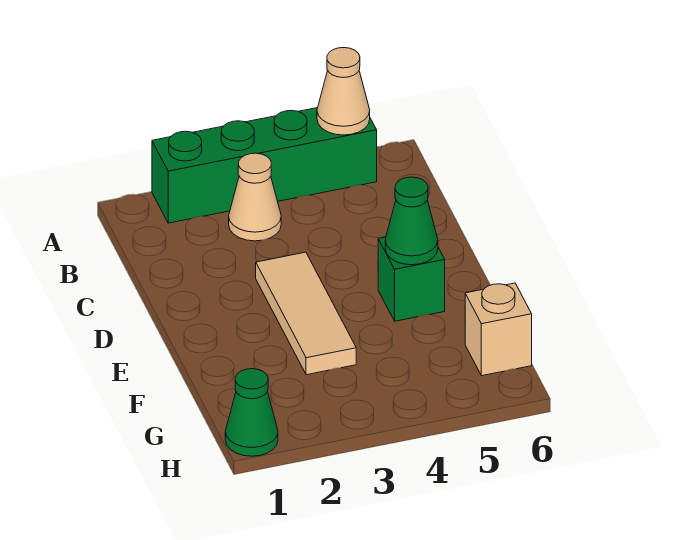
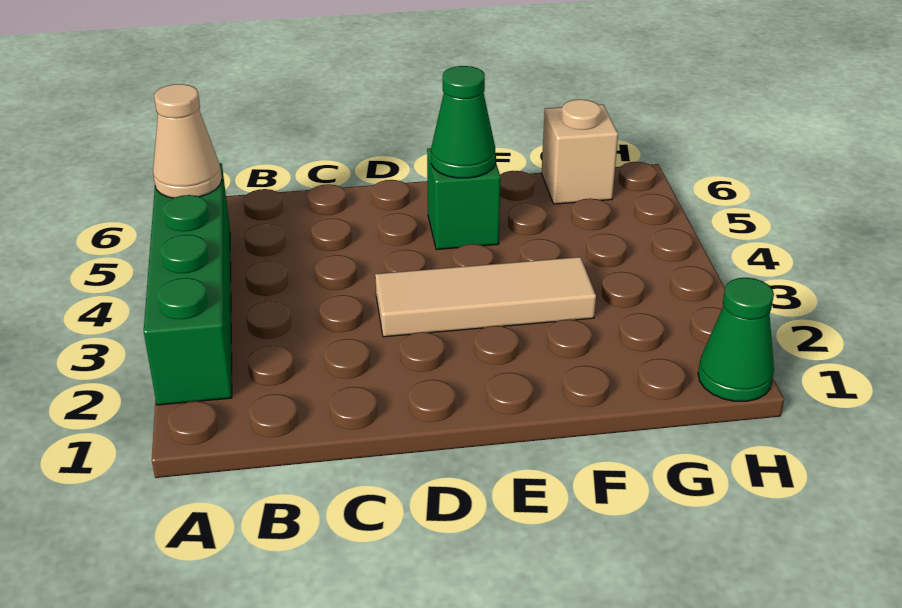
tan cone B3 level 1 -> none

